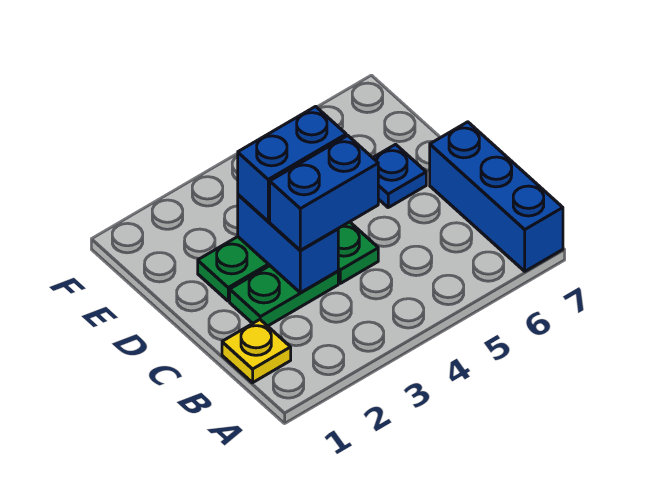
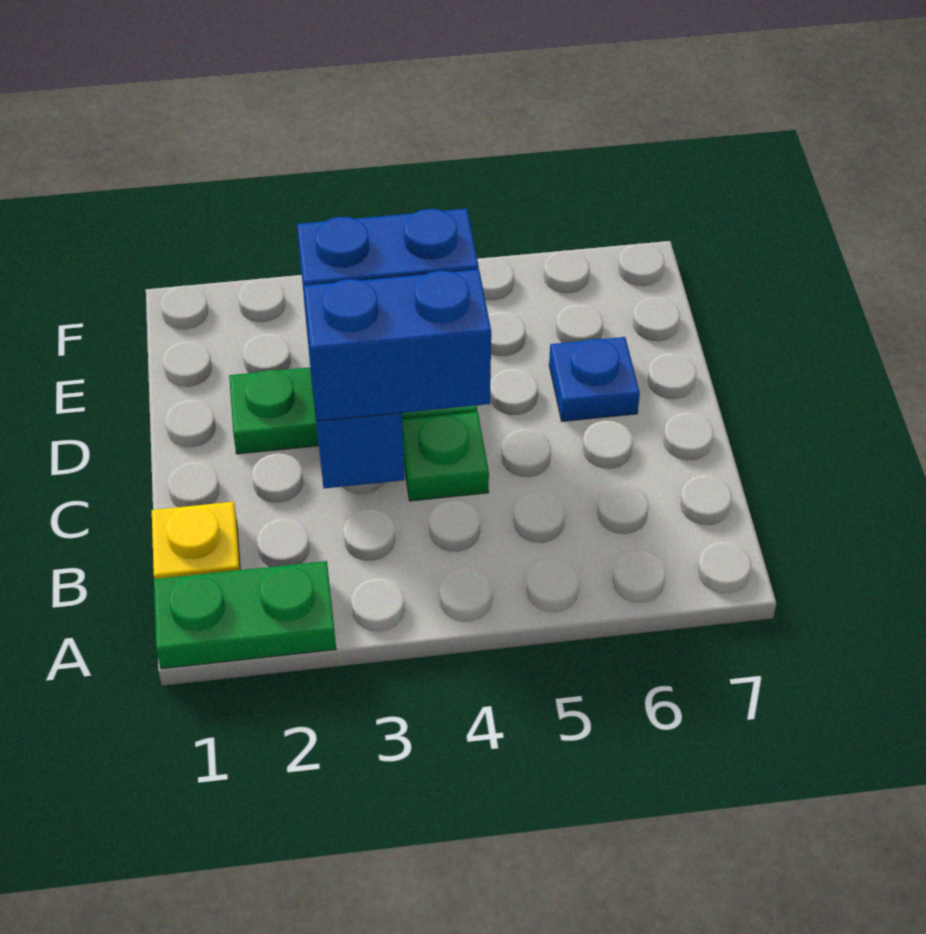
blue brick A7:C7 level 1 -> none
green plate C2:C3 level 1 -> green plate A1:A2 level 1

